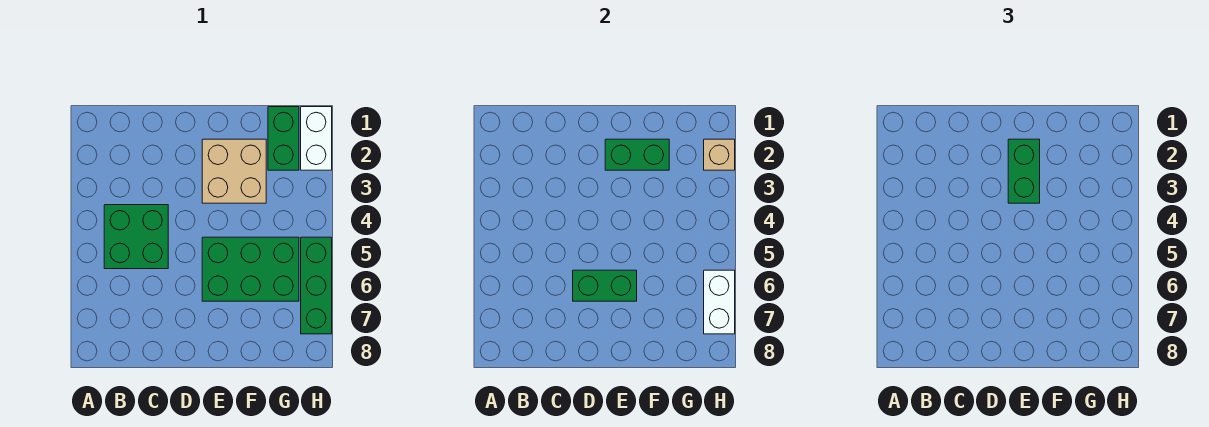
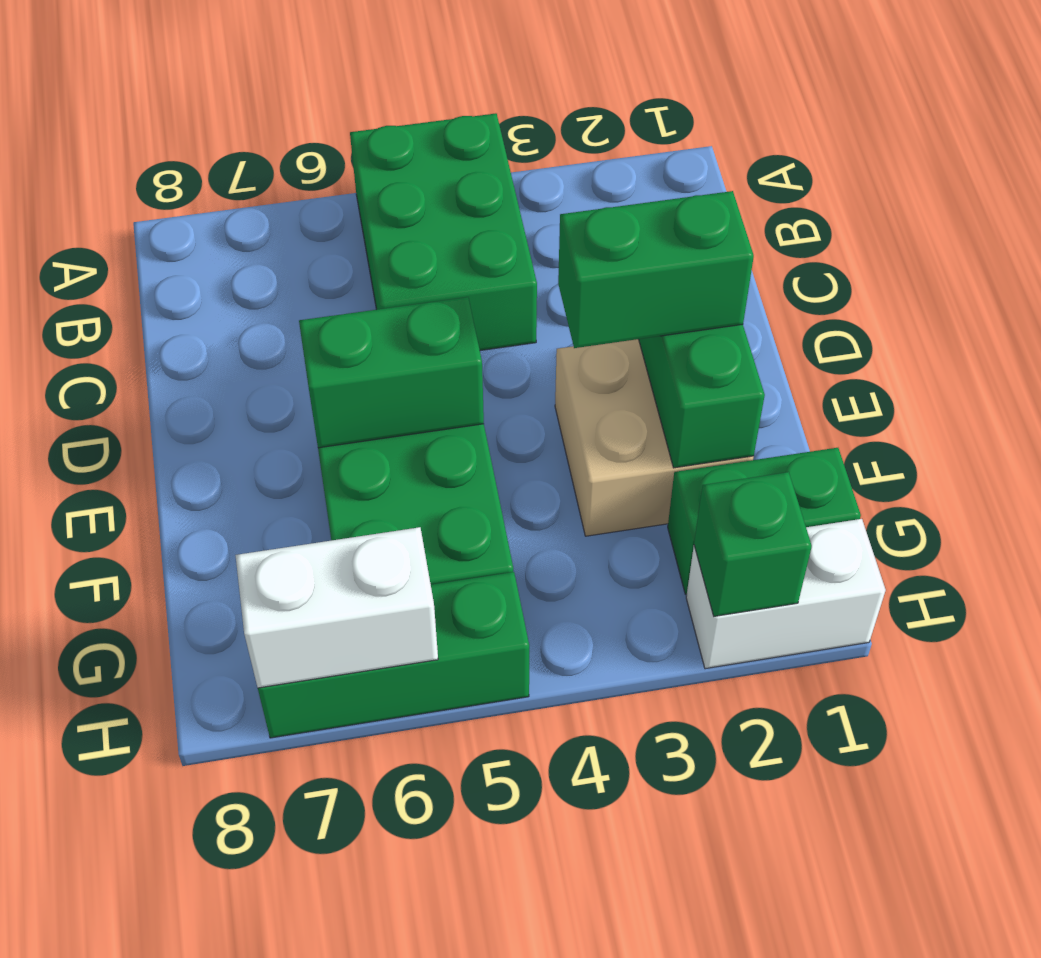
green brick B4:C5 level 1 -> green brick A4:C5 level 1
green brick D6:E6 level 2 -> green brick E5:E6 level 2
tan brick H2 level 2 -> green brick H2 level 2

